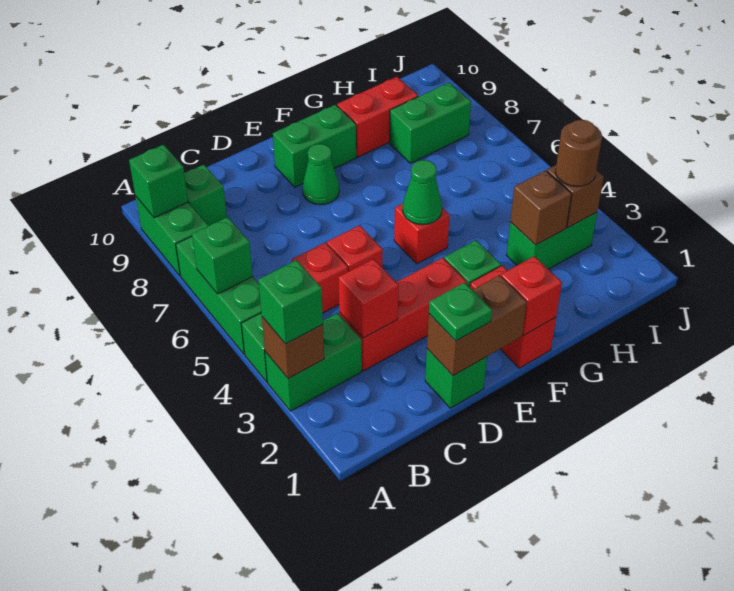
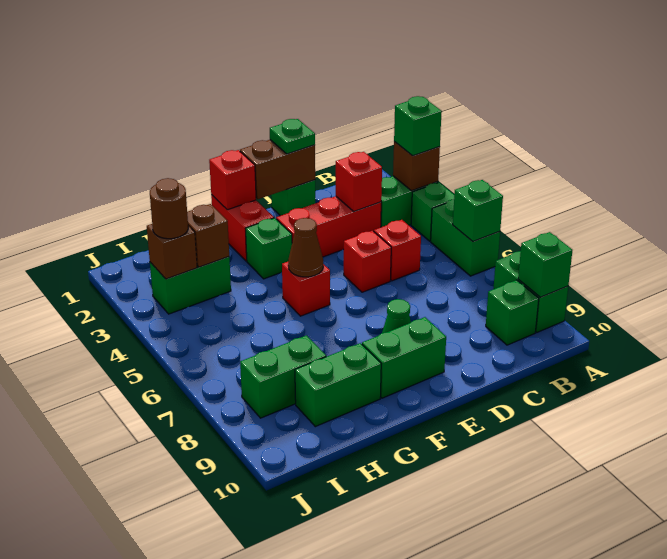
green brick A5:A7 level 1 -> green brick A5:A6 level 1
green cone F5 level 2 -> brown cone F5 level 2
red brick G9:H9 level 1 -> green brick G9:H9 level 1

